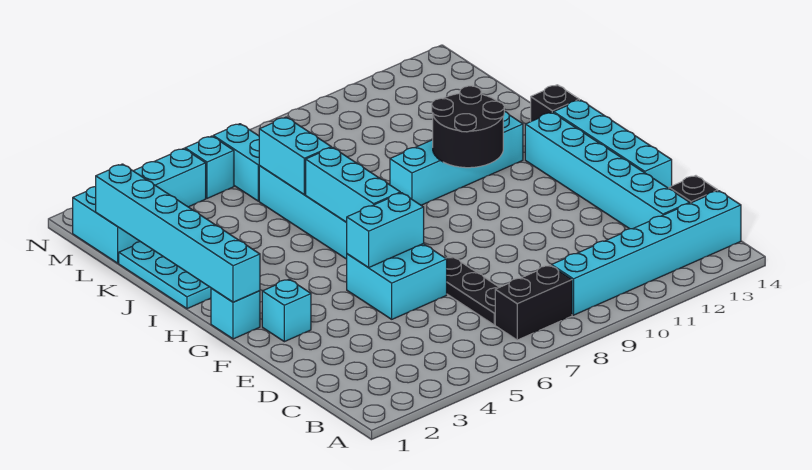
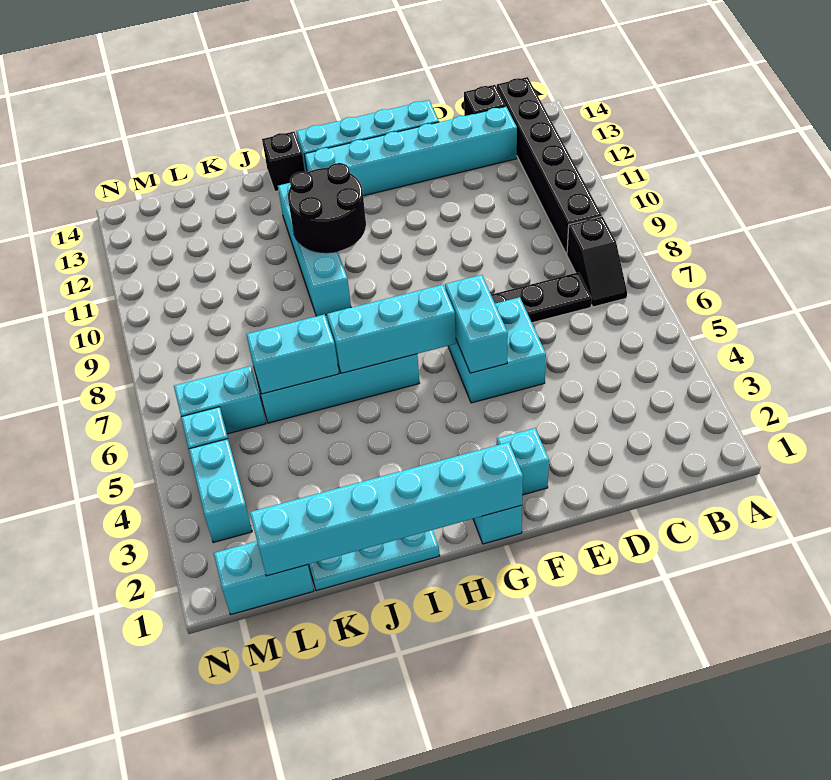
black brick B7:B8 level 1 -> black slope B7:B8 level 1 top 8
cyan brick B9:B14 level 1 -> black brick B9:B14 level 1

